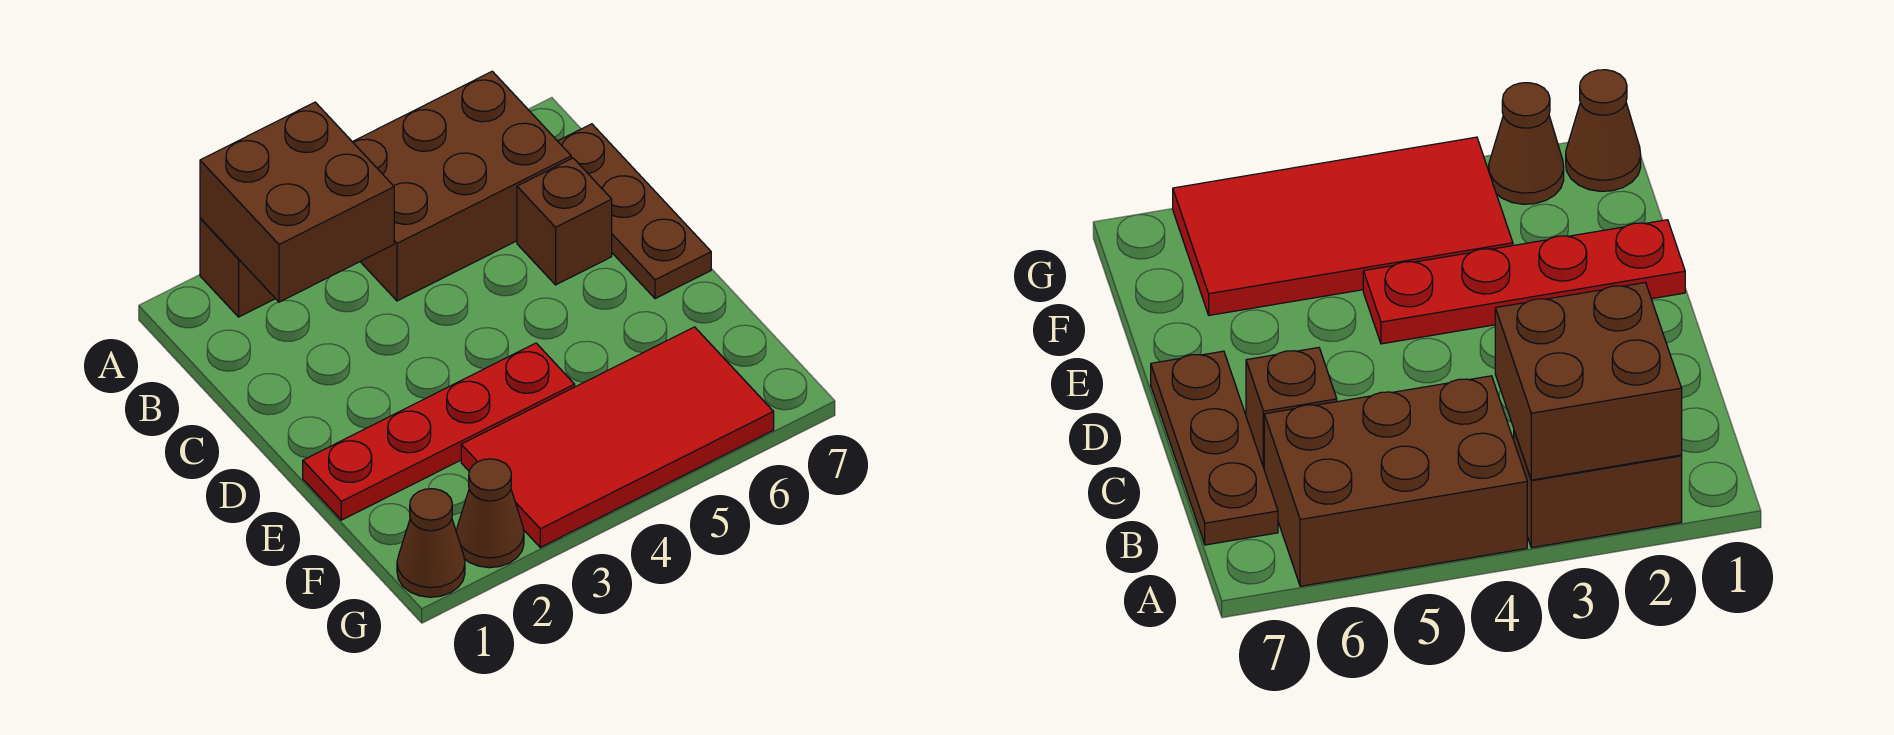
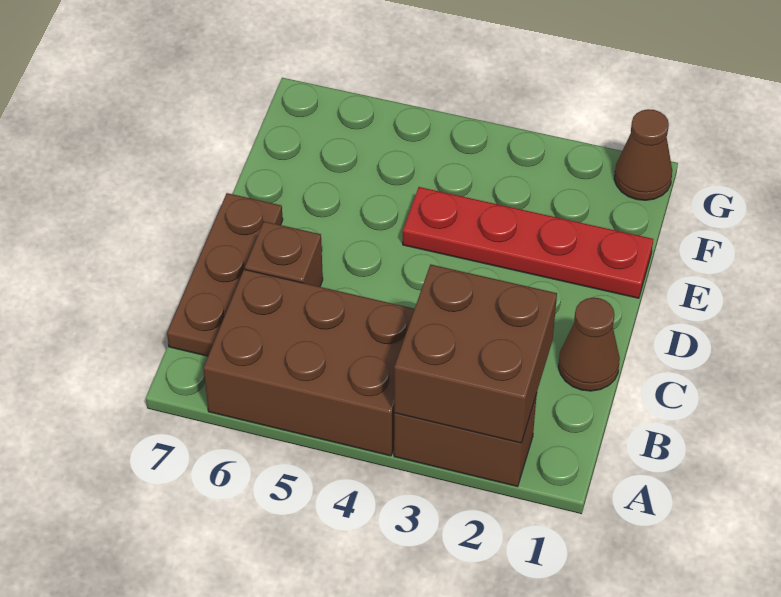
red tile F3:G6 level 1 -> none
brown cone G2 level 1 -> brown cone C1 level 1

